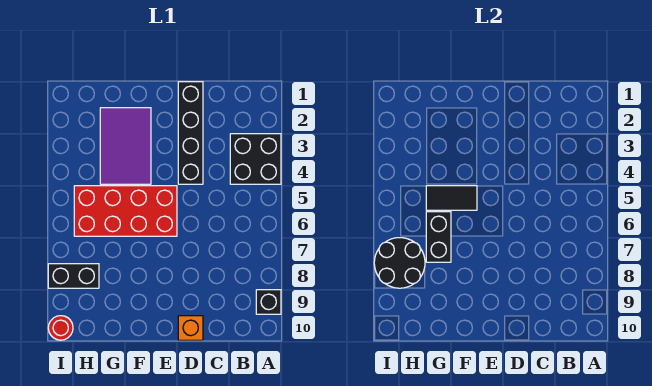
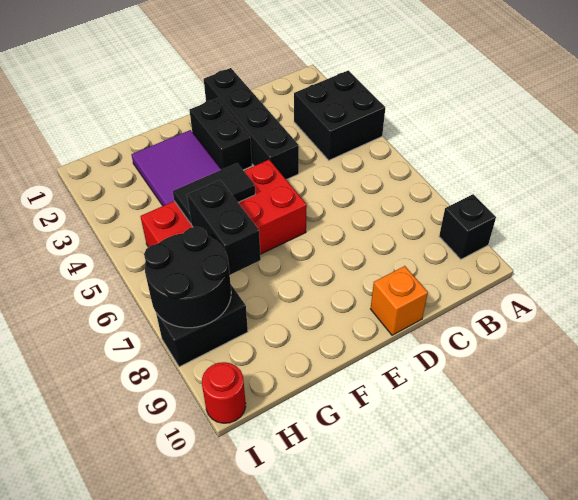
none -> black brick E2:E3 level 1

